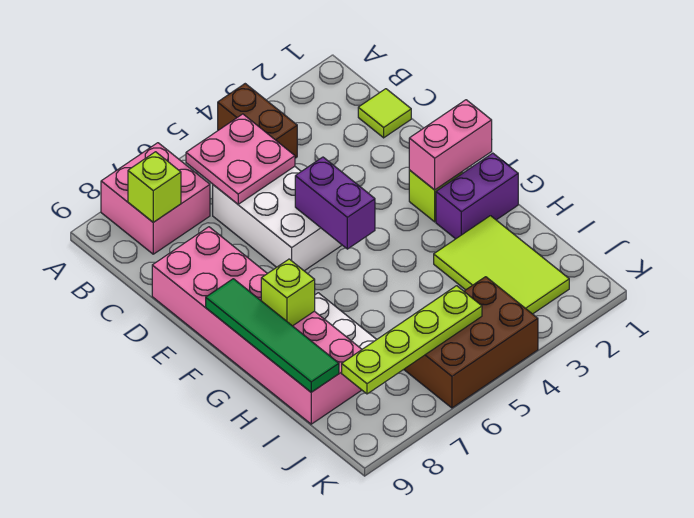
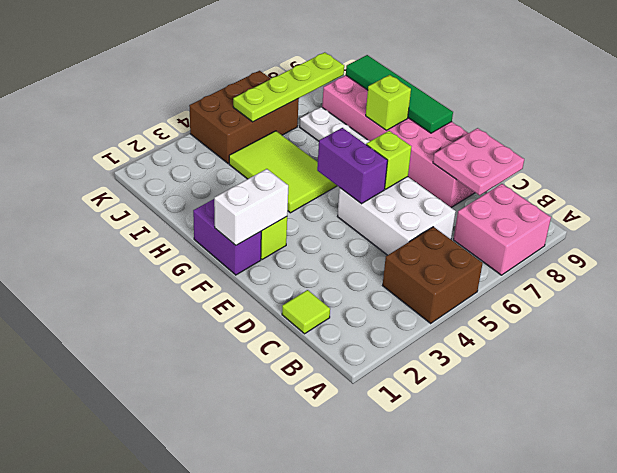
brown brick A4:B4 level 1 -> brown brick A4:B5 level 1
pink plate B5:C6 level 2 -> pink plate C8:D9 level 2
lime brick B8 level 2 -> lime brick E6 level 2
pink brick F1:F2 level 2 -> white brick F1:F2 level 2
purple brick G1:G2 level 1 -> purple brick F1:G1 level 1
lime tile H2:J3 level 1 -> lime tile G4:I5 level 1

